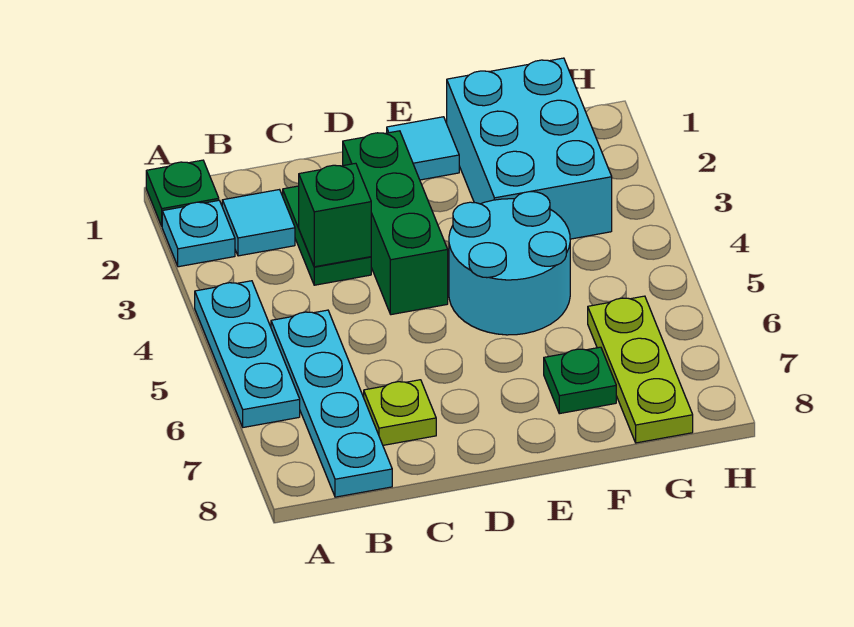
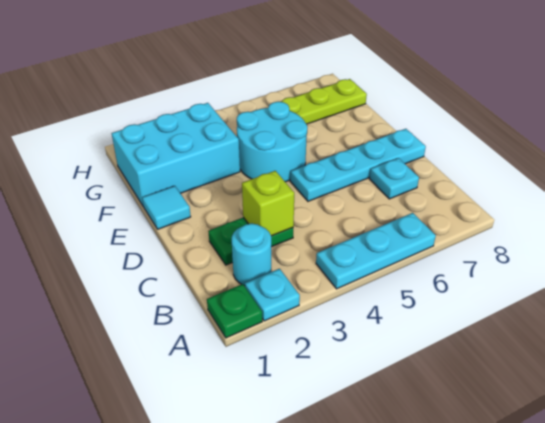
cyan tile B2 level 1 -> cyan round brick B2 level 1
cyan plate B5:B8 level 1 -> cyan plate D5:D8 level 1
green brick C3 level 2 -> lime brick C3 level 2
lime plate C7 level 1 -> cyan plate C7 level 1
green brick D2:D4 level 1 -> none
green plate F7 level 1 -> none

